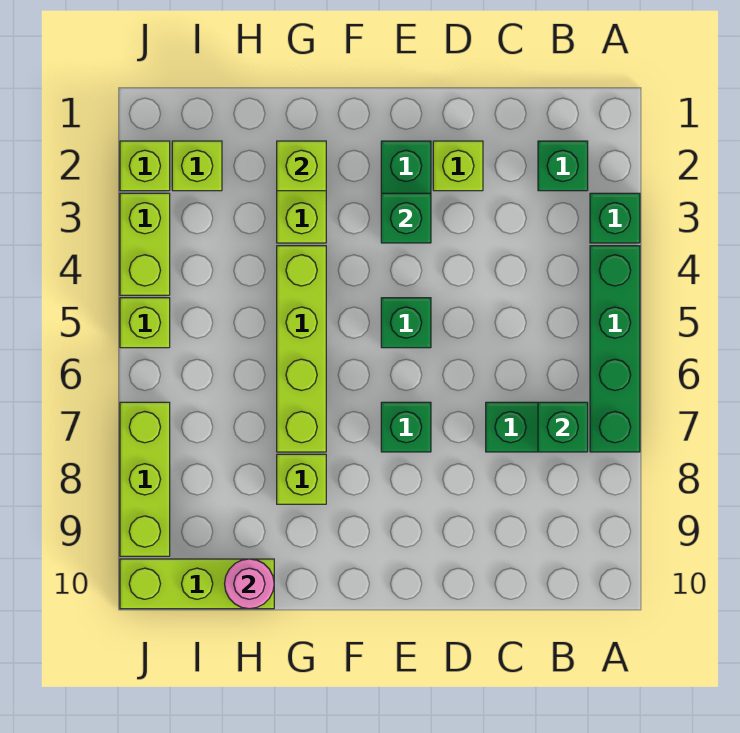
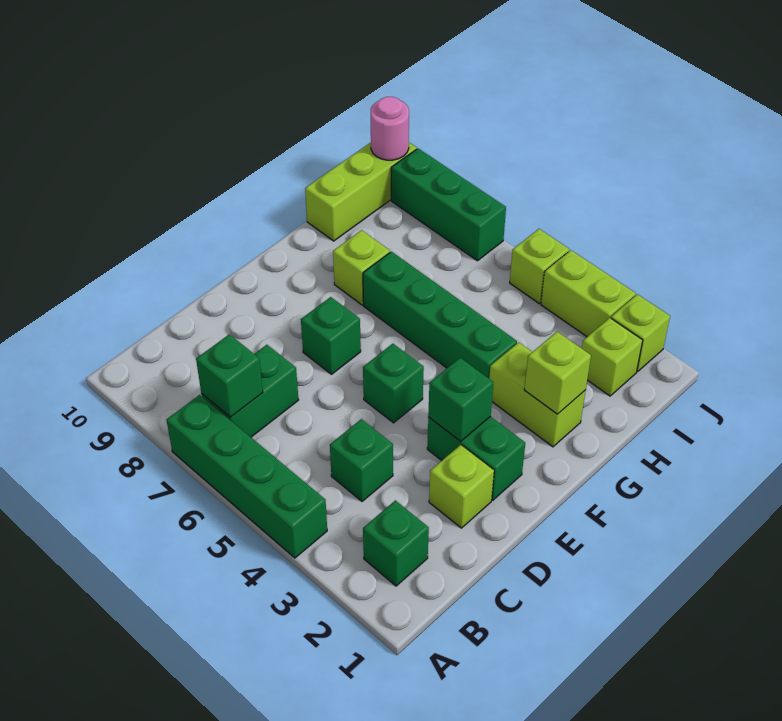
green brick A3 level 1 -> green brick C4 level 1
lime brick G4:G7 level 1 -> green brick G4:G7 level 1
pink round brick H10 level 2 -> pink round brick J10 level 2
lime brick J7:J9 level 1 -> green brick J7:J9 level 1

